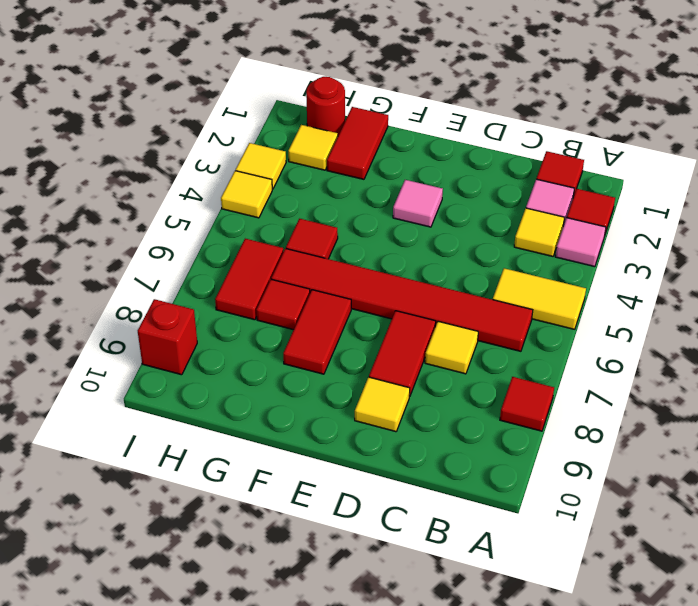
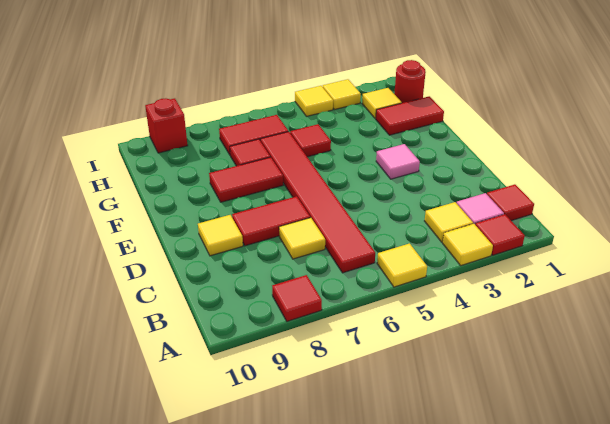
pink tile A3 level 1 -> yellow tile A3 level 1
yellow tile A5:B5 level 1 -> yellow tile A5 level 1

